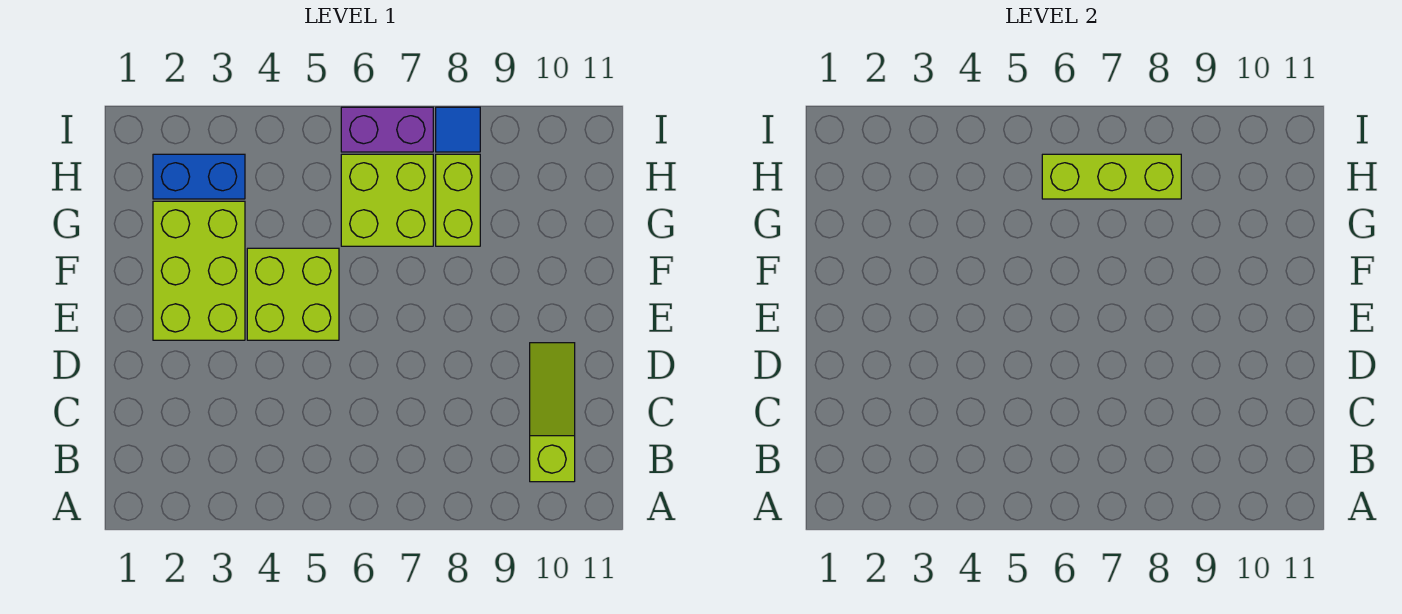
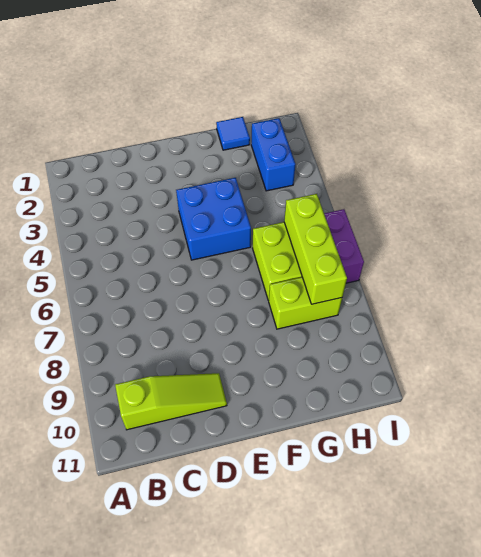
lime brick E2:G3 level 1 -> none
lime brick E4:F5 level 1 -> blue brick E4:F5 level 1
blue tile I8 level 1 -> blue tile G1 level 1

